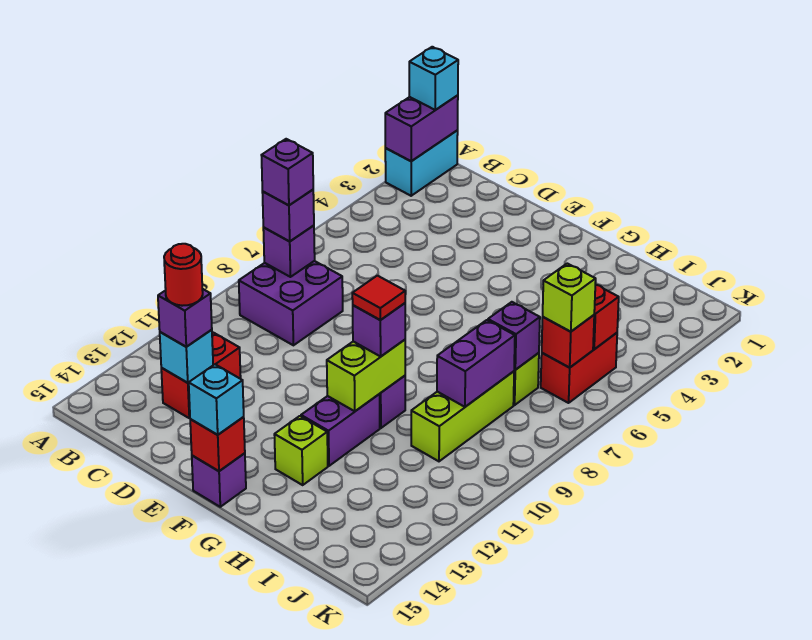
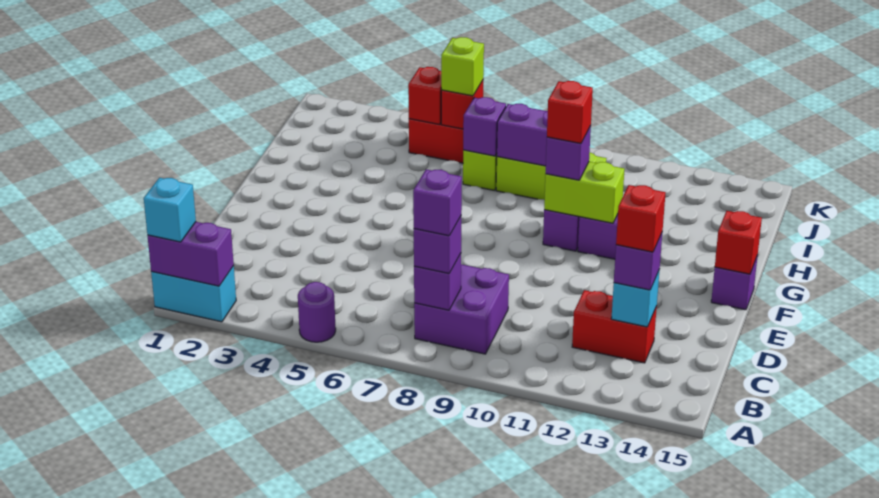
none -> purple round brick A5 level 1
red round brick C13 level 4 -> red brick C13 level 4
cyan brick F15 level 3 -> none
red tile G10 level 4 -> red brick G10 level 4
lime brick G13 level 1 -> none

